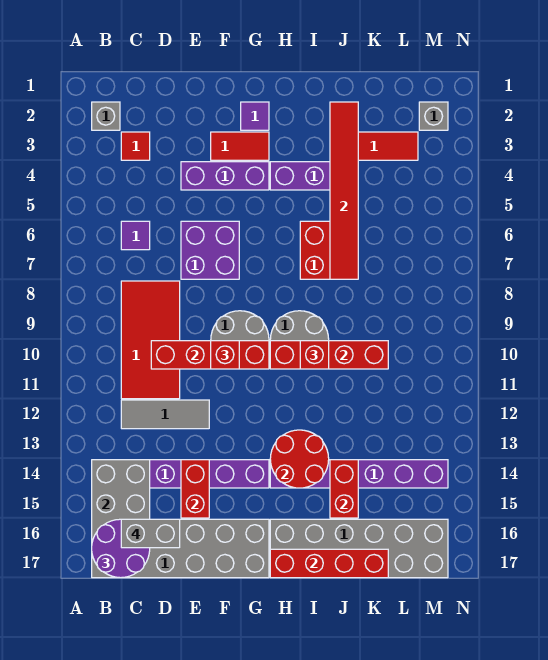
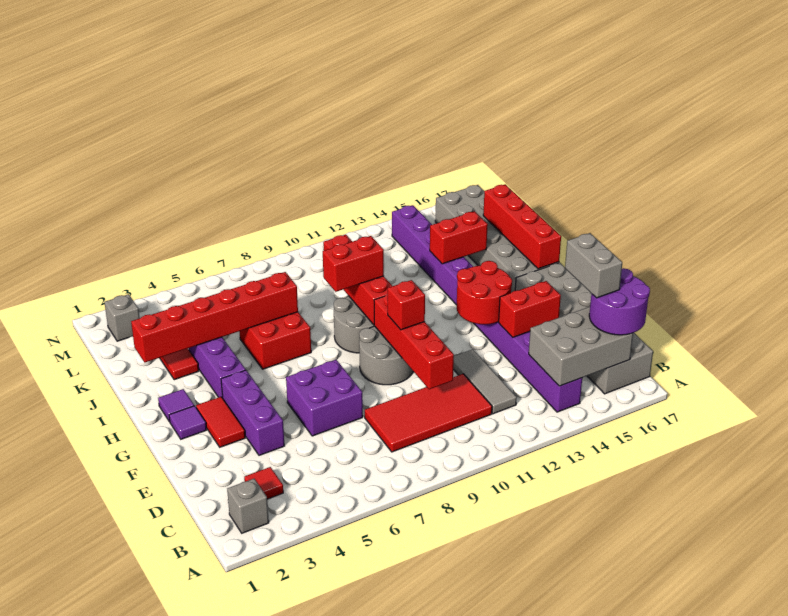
purple tile C6 level 1 -> purple tile H2 level 1
red round brick H13:I14 level 2 -> red round brick F13:G14 level 2
red brick I10 level 3 -> red brick I9:I10 level 3
red tile J2:J7 level 2 -> red brick J2:J7 level 2

